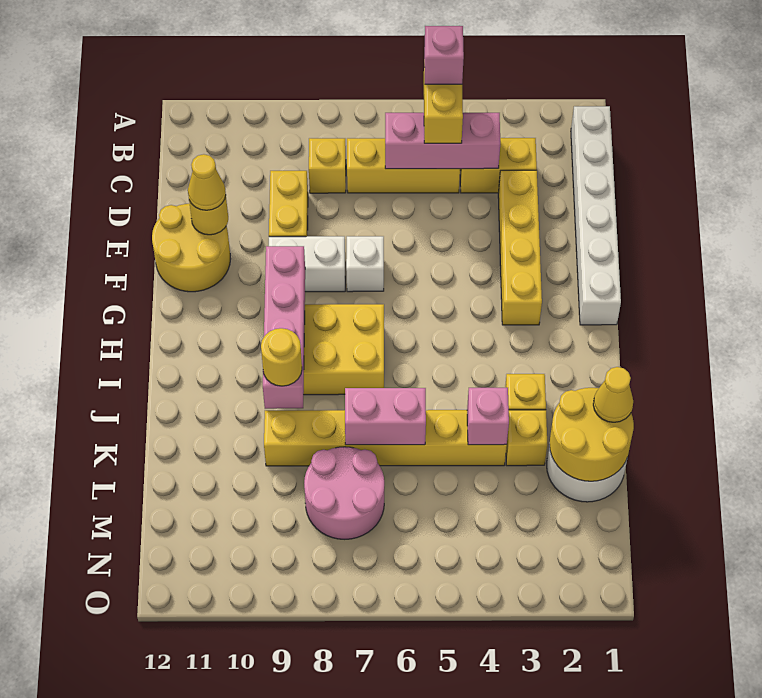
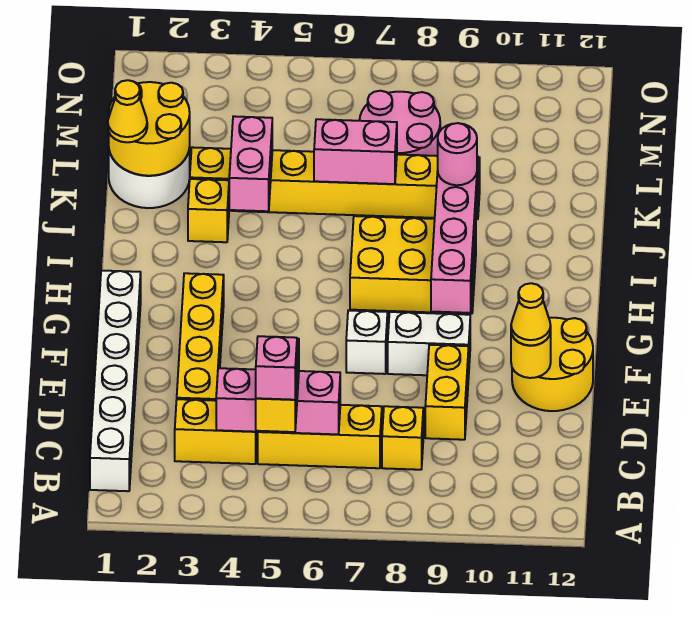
yellow round brick J9 level 3 -> pink round brick J9 level 3
pink brick K4 level 2 -> pink brick J4:K4 level 2

